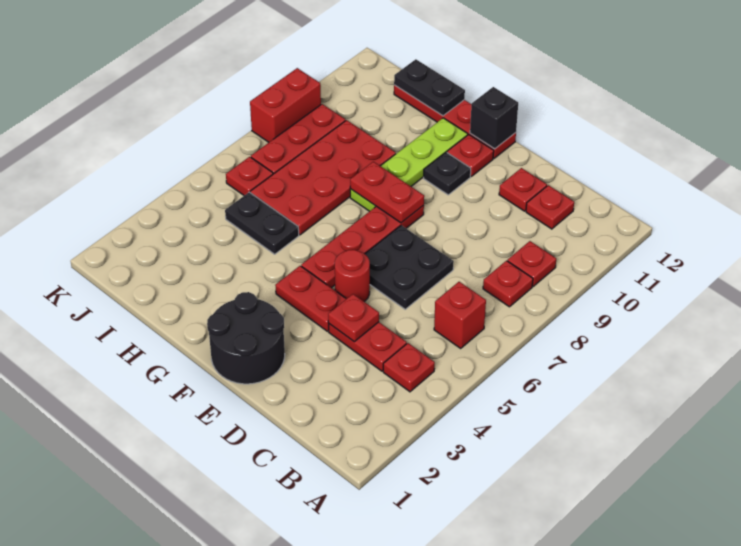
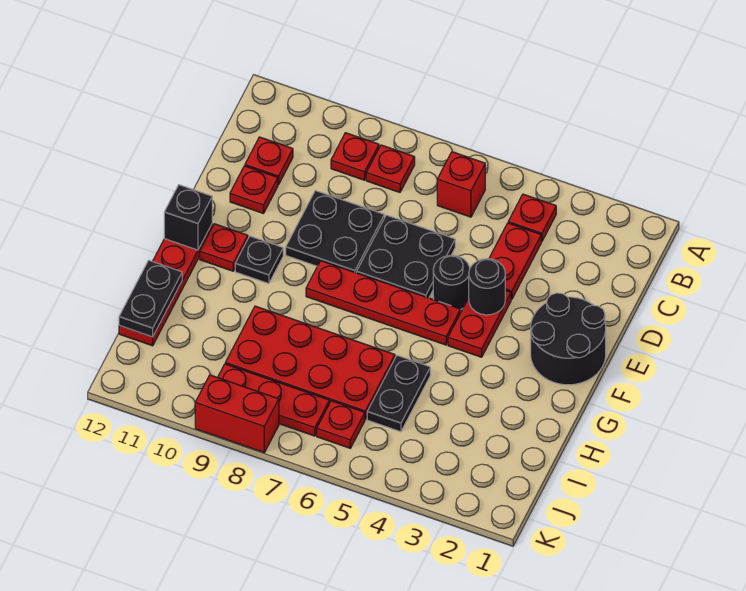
red plate D4 level 2 -> none
none -> black plate D8:E9 level 1
none -> black round brick E4 level 2
red round brick E5 level 1 -> black round brick E5 level 1
red plate F8:G8 level 2 -> none
lime plate G8:G11 level 1 -> none

